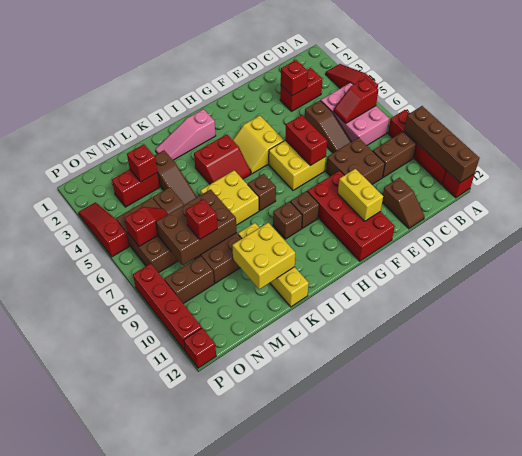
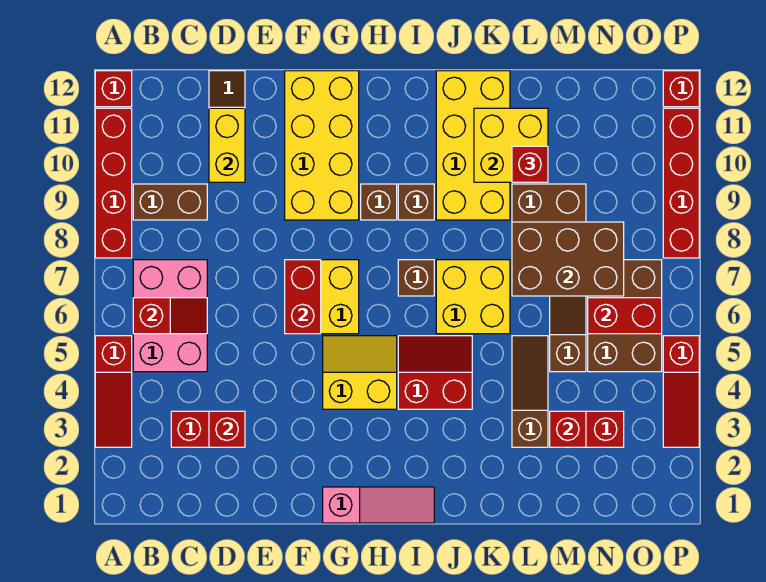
brown brick A9:A12 level 2 -> none
brown slope D5:D7 level 1 top 5 -> none
brown brick D8:E9 level 1 -> none
red brick F9:G12 level 1 -> yellow brick F9:G12 level 1
yellow brick F10:F11 level 2 -> yellow brick D10:D11 level 2
yellow slope G4:H5 level 1 top G -> yellow slope G4:H5 level 1 top 4
pink slope I2:K2 level 1 top I -> pink slope G1:I1 level 1 top G
yellow brick K9:K12 level 1 -> yellow brick J9:K12 level 1
red brick M8 level 3 -> red brick L10 level 3
red slope N6:O6 level 2 top O -> red brick N6:O6 level 2
brown brick N9:O9 level 1 -> none

